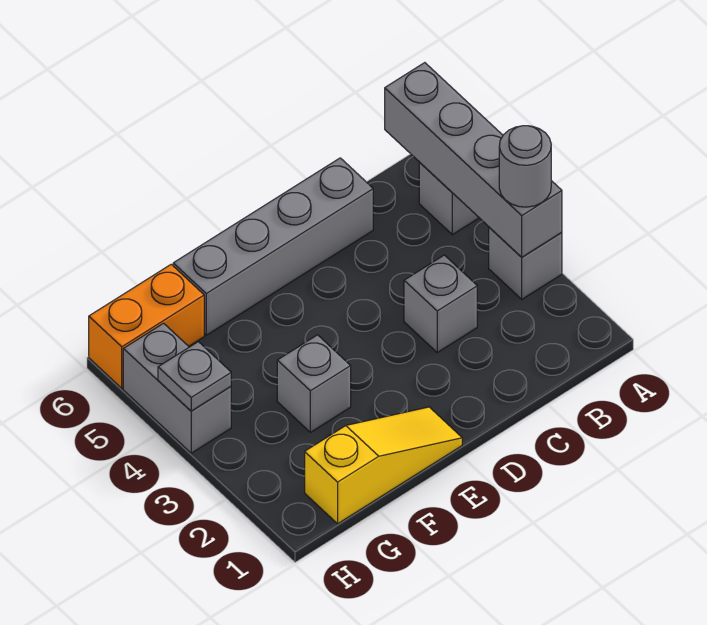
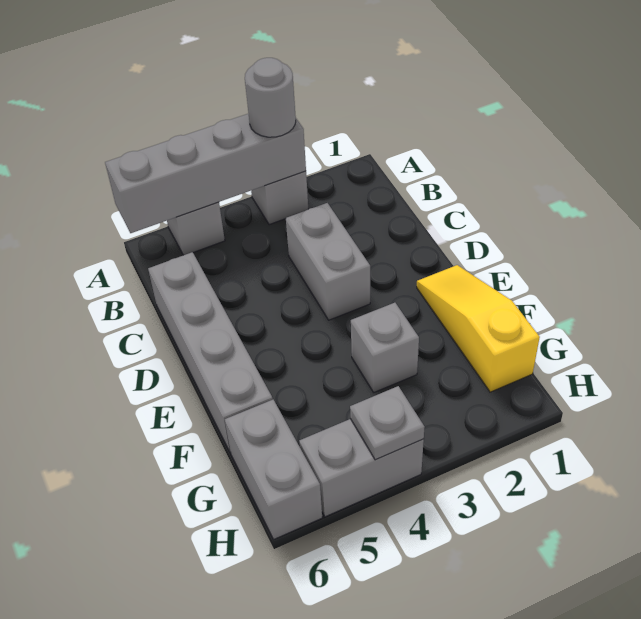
grey brick C3 level 1 -> grey brick C3:D3 level 1
orange brick G6:H6 level 1 -> grey brick G6:H6 level 1

